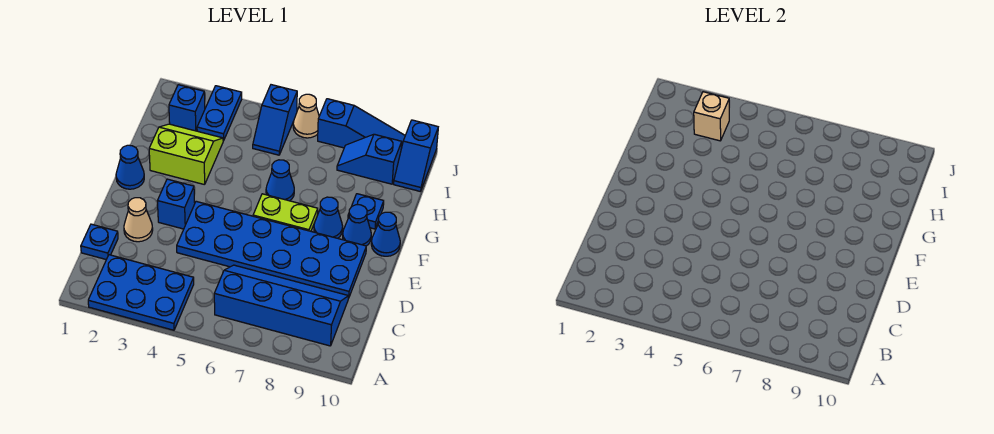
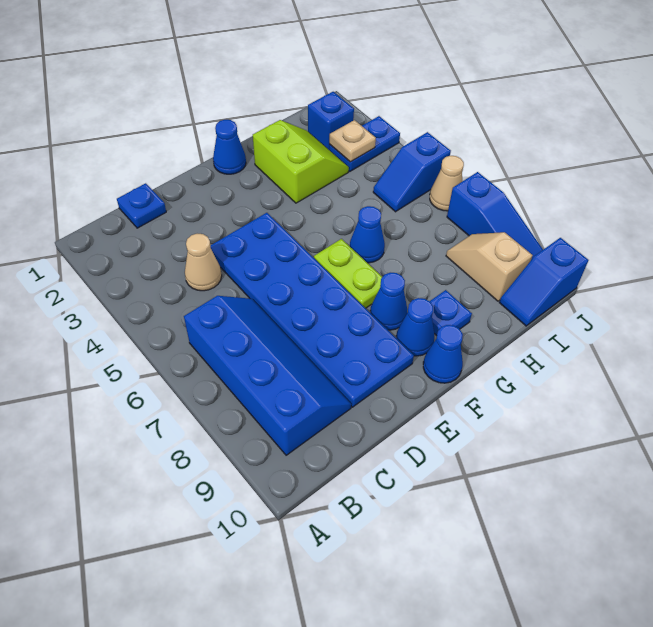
blue plate A2:B4 level 1 -> none
tan cone D2 level 1 -> tan cone C4 level 1
blue brick E3 level 1 -> none
tan brick I3 level 2 -> tan plate I3 level 2
blue slope I8:I9 level 1 top 9 -> tan slope I8:I9 level 1 top 9

